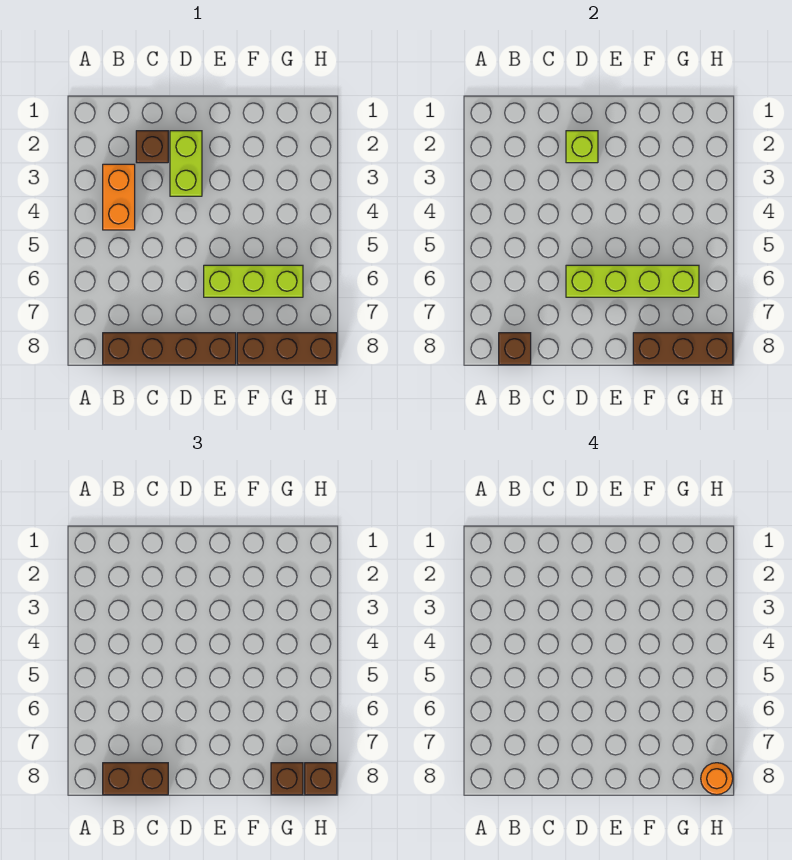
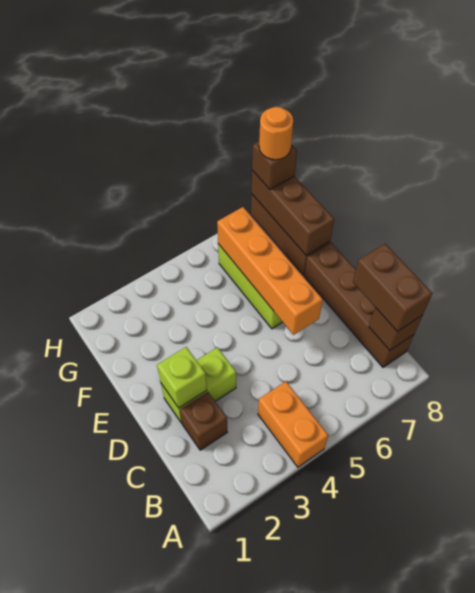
orange brick B3:B4 level 1 -> orange brick A4:B4 level 1
lime brick D6:G6 level 2 -> orange brick D6:G6 level 2
brown brick G8 level 3 -> none

